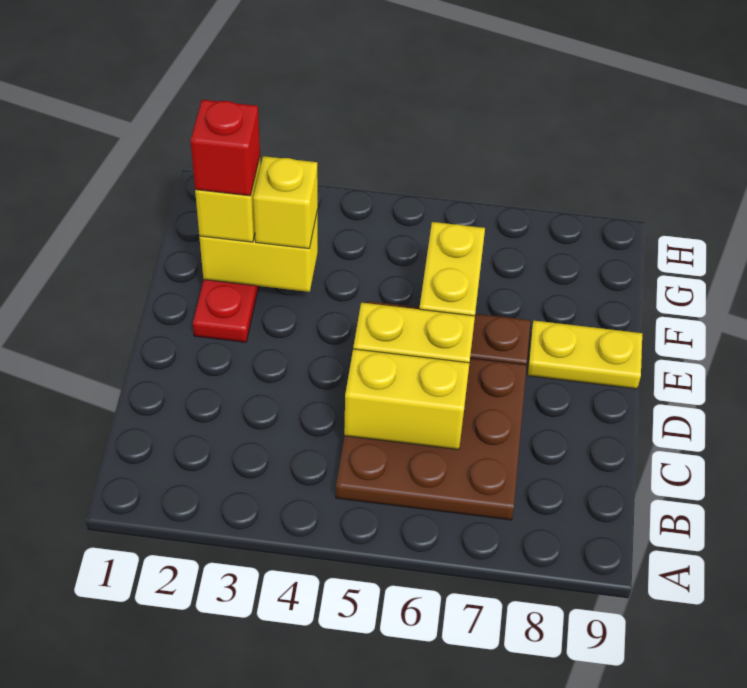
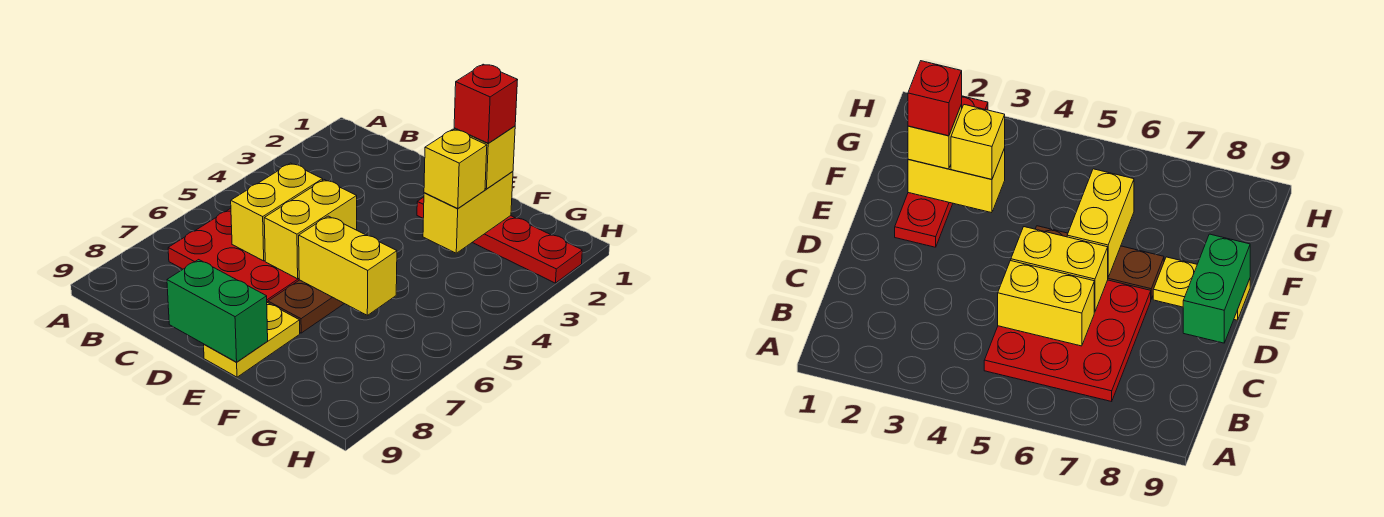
brown plate B5:D7 level 1 -> red plate B5:D7 level 1
none -> green brick D9:E9 level 2

